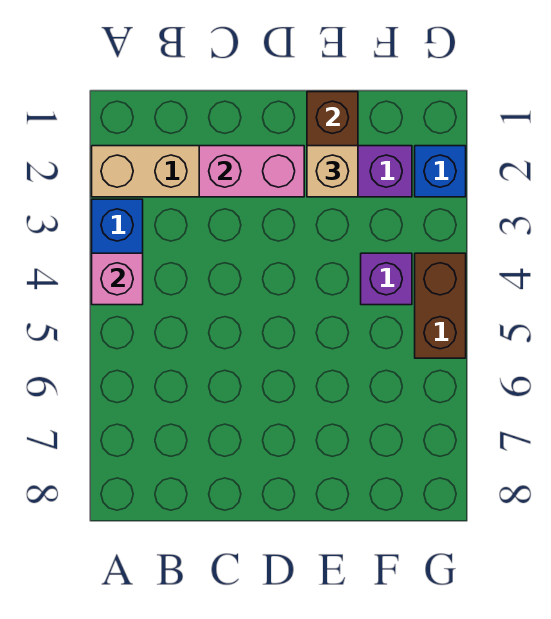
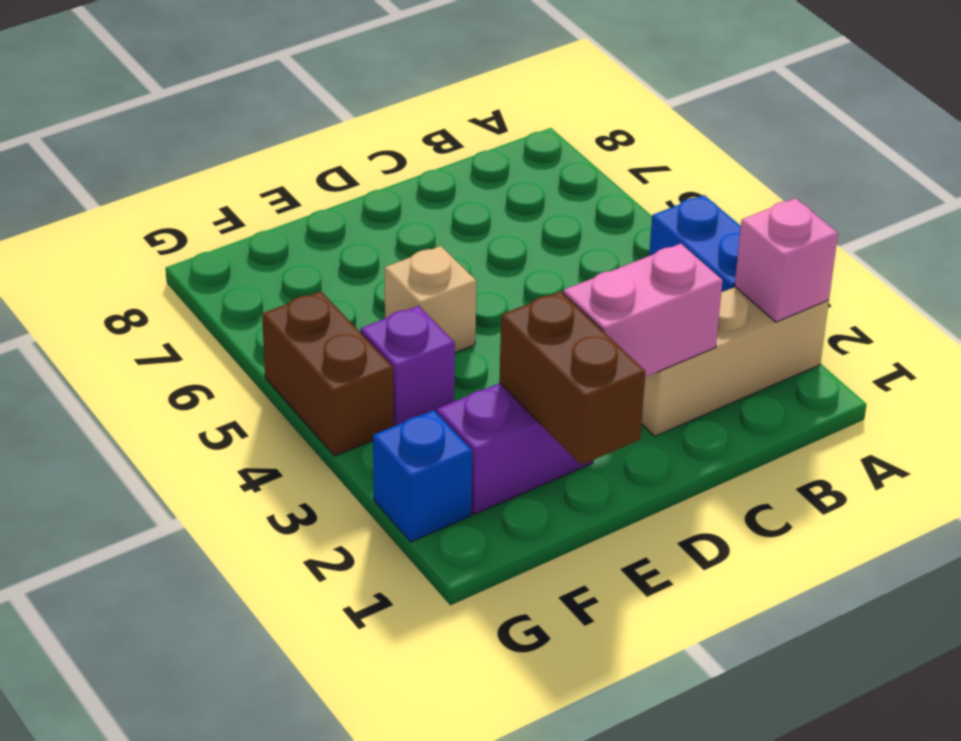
pink brick A4 level 2 -> pink brick A2 level 2
tan brick E2 level 3 -> tan brick E5 level 1

